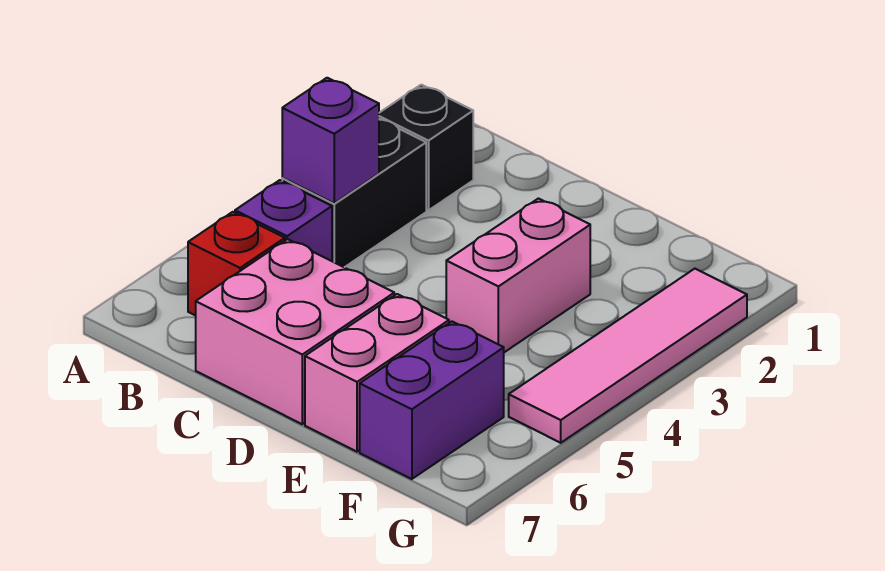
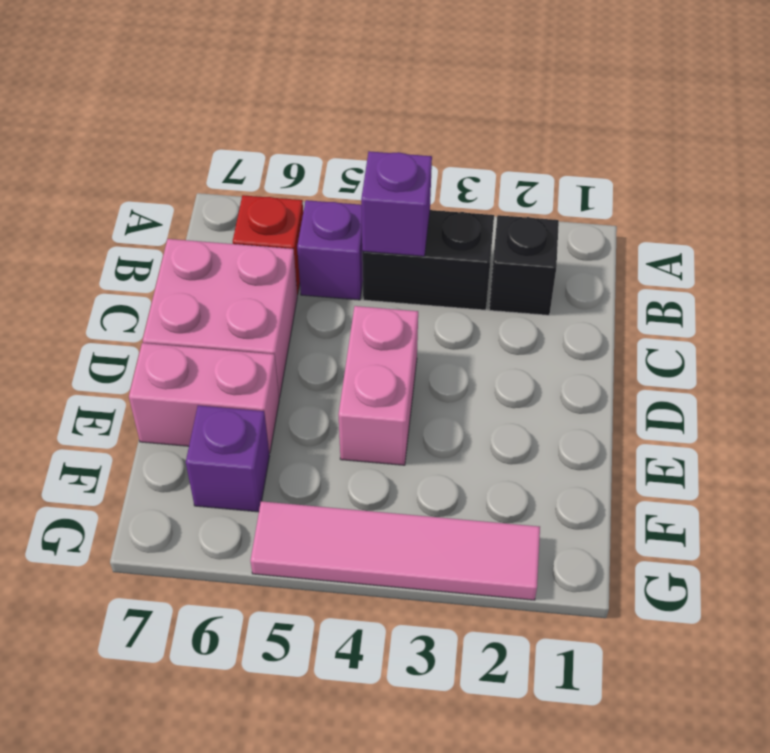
pink brick E3:E4 level 1 -> pink brick D4:E4 level 1
purple brick F6:F7 level 1 -> purple brick F6 level 1

